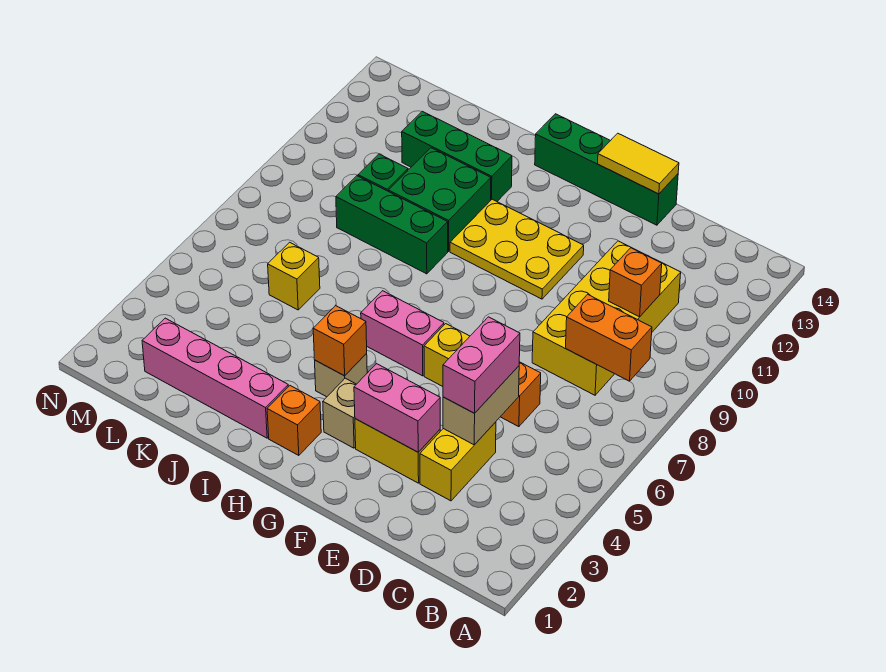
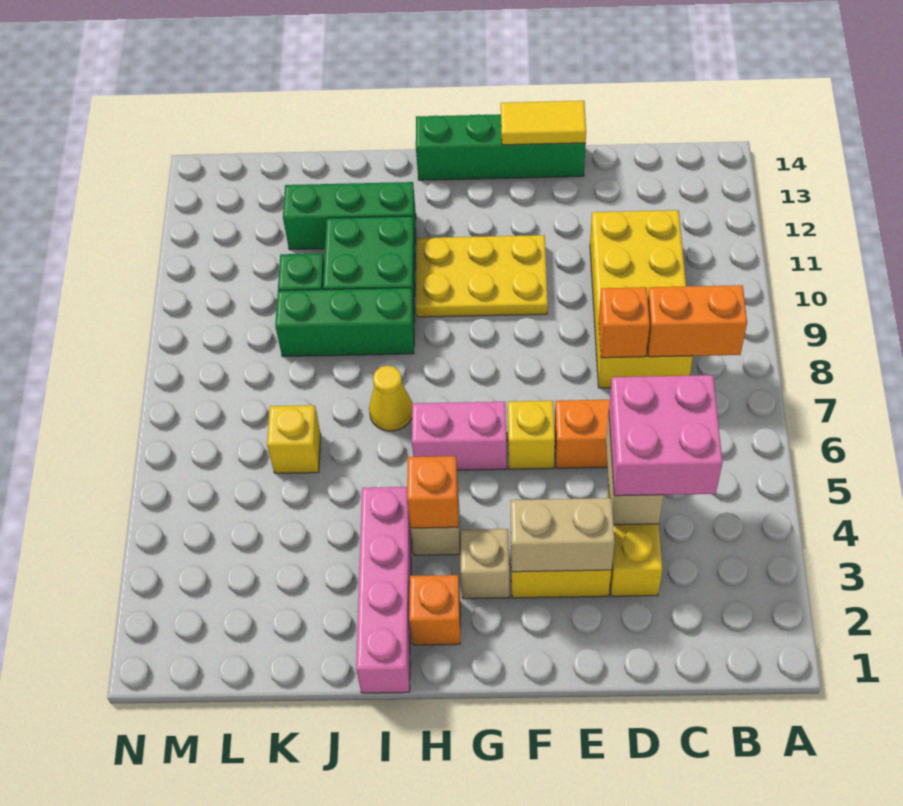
orange brick C10 level 2 -> orange brick D8 level 2
pink brick D4:D5 level 3 -> pink brick C4:D5 level 3
pink brick E3:F3 level 2 -> tan brick E3:F3 level 2
pink brick I2:L2 level 1 -> pink brick I1:I4 level 1
none -> yellow cone I7 level 1

